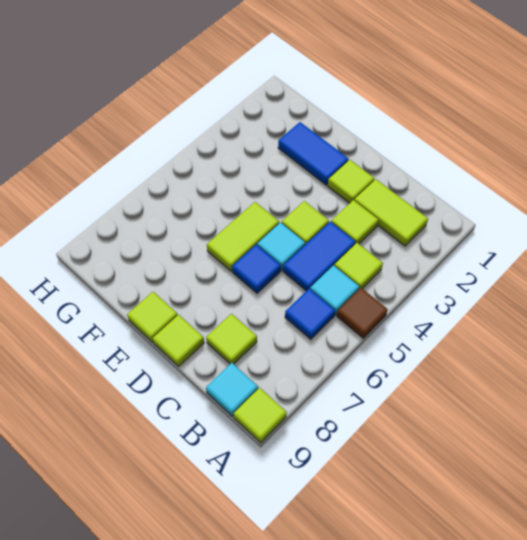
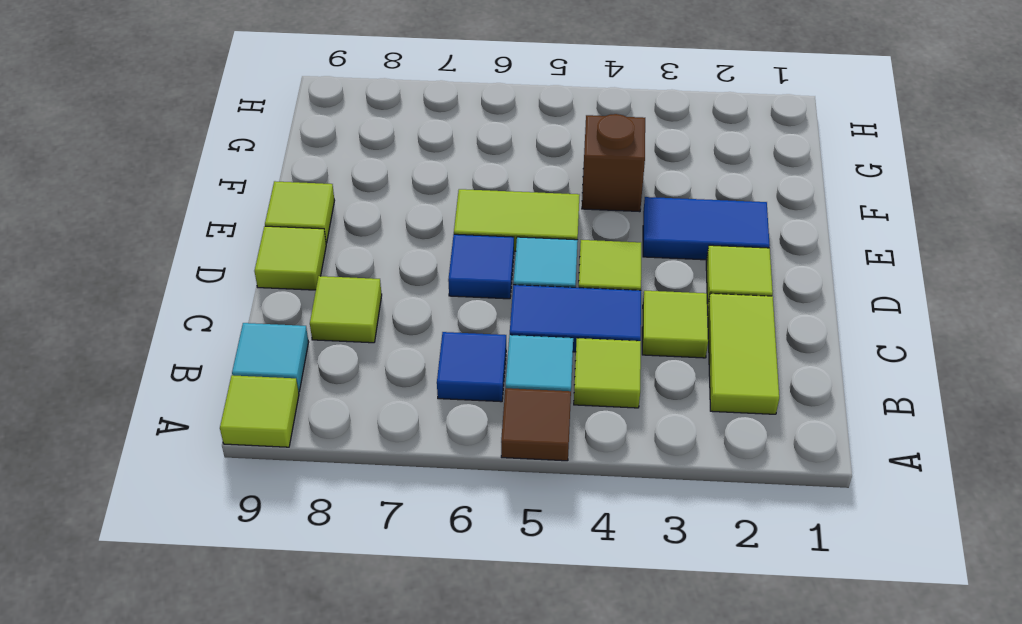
blue tile E2:F2 level 1 -> blue tile E2:E3 level 1
none -> brown brick F4 level 1

